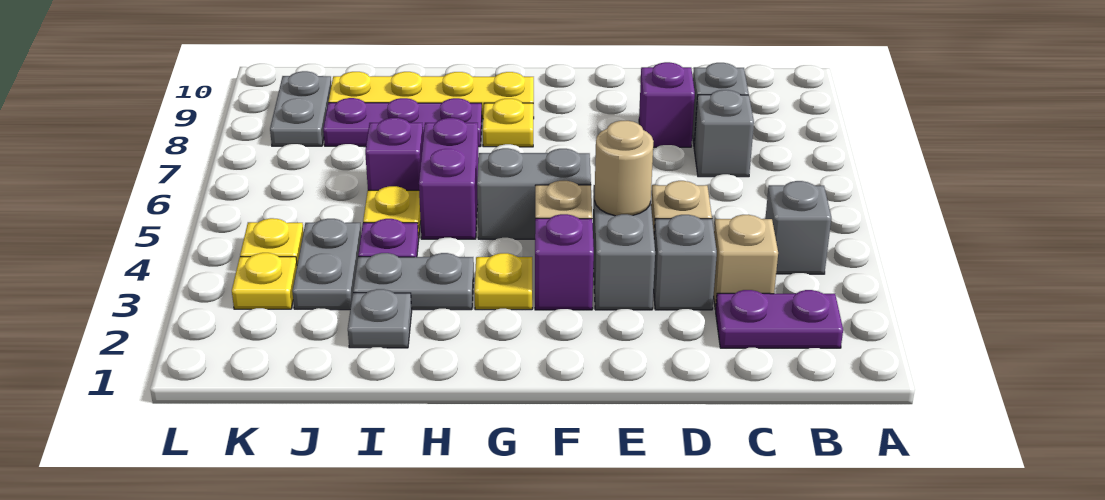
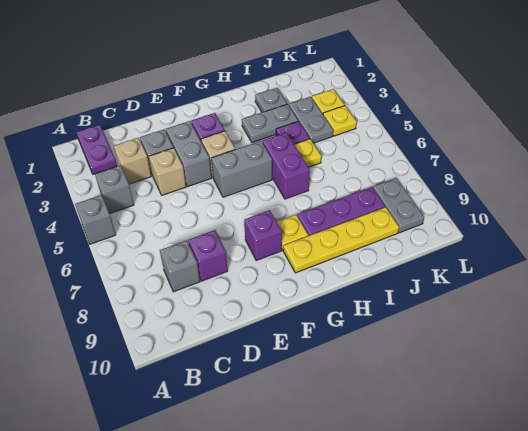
purple plate B2:C2 level 1 -> purple plate B1:B2 level 1
grey brick C7 level 1 -> grey brick A5 level 1
tan round brick E4 level 2 -> none
yellow plate G3 level 1 -> none
purple brick I6 level 1 -> purple brick F8 level 1

